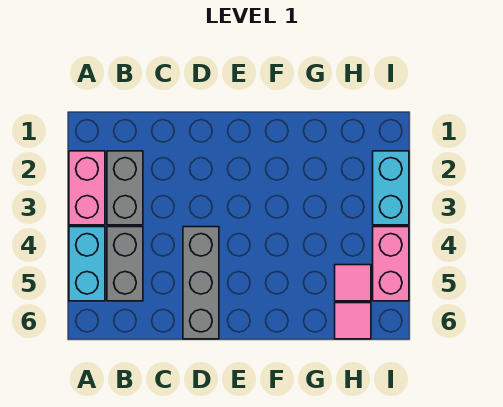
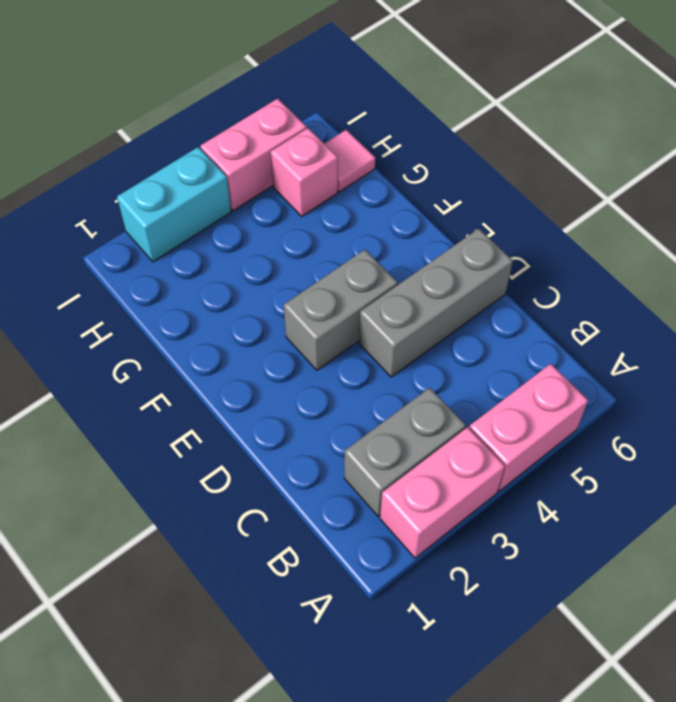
cyan brick A4:A5 level 1 -> pink brick A4:A5 level 1
grey brick B4:B5 level 1 -> grey brick E3:E4 level 1
pink tile H5 level 1 -> pink brick H5 level 1

